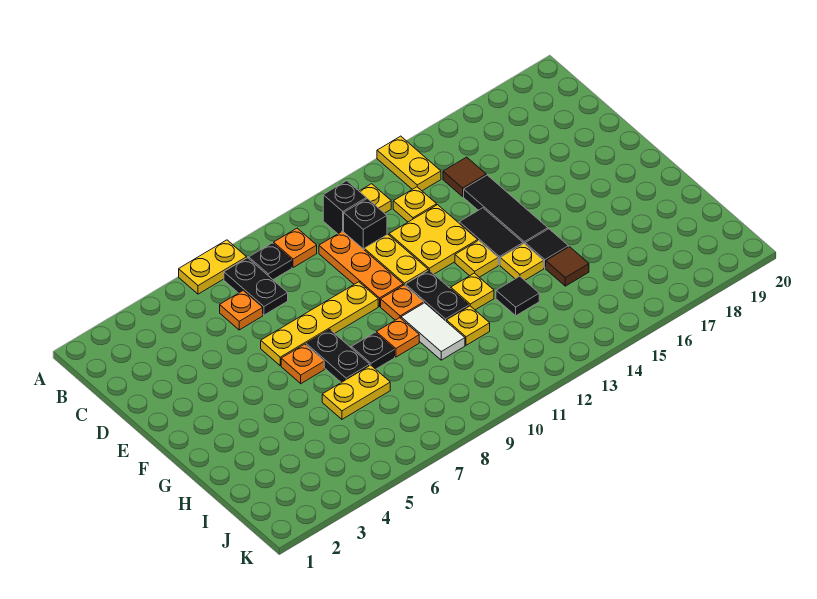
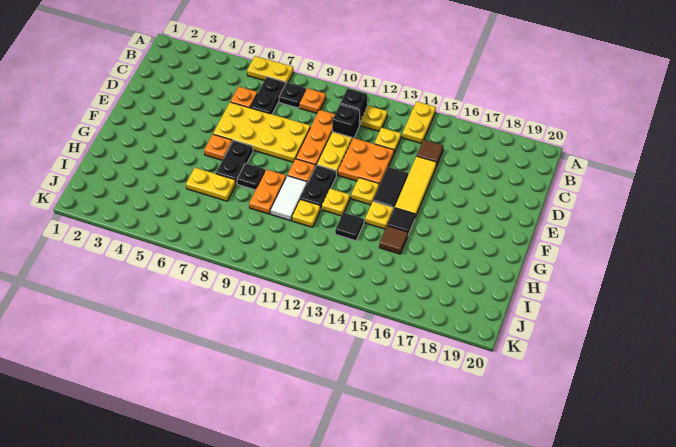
yellow plate D12:E13 level 1 -> orange plate D12:E13 level 1
black tile D15:F15 level 1 -> yellow tile D15:F15 level 1
yellow plate E6:E9 level 1 -> yellow plate D6:E9 level 1
orange plate G9 level 1 -> orange plate G9:H9 level 1

